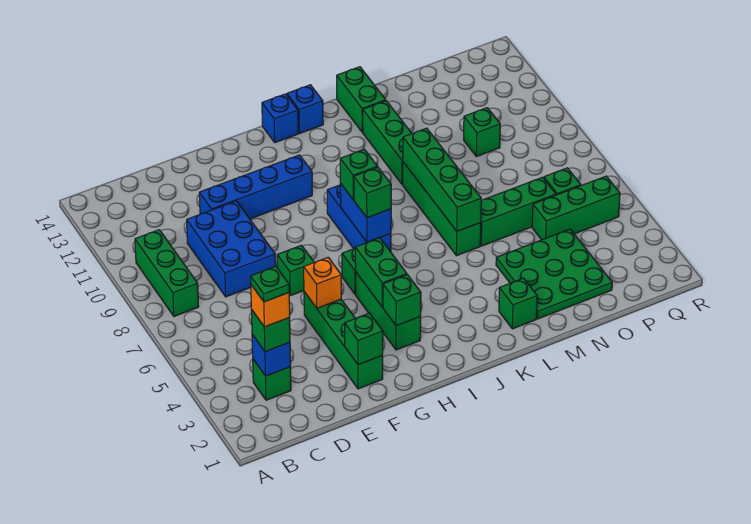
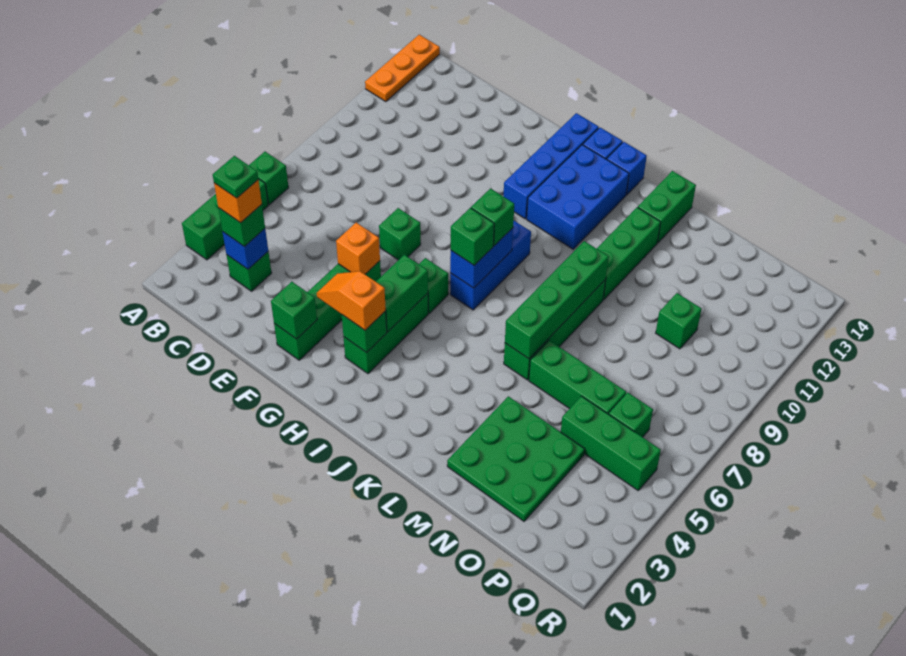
none -> orange plate A12:A14 level 1
green brick B8:B10 level 1 -> green brick A3:A5 level 1
blue brick D8:E10 level 1 -> blue brick I11:J13 level 1
blue brick E11:H11 level 1 -> blue brick H11:H14 level 1
none -> orange slope G3:H3 level 3 top H
green brick L2 level 1 -> green brick A6 level 1

